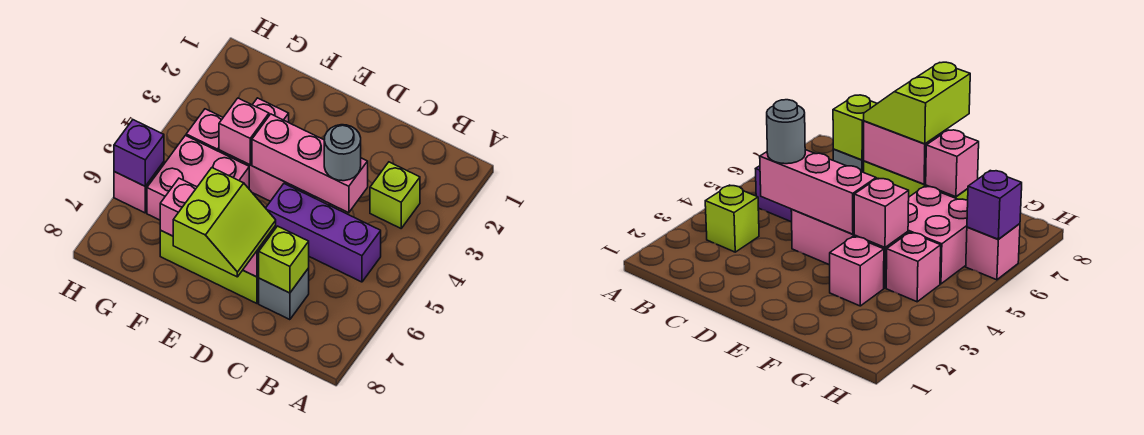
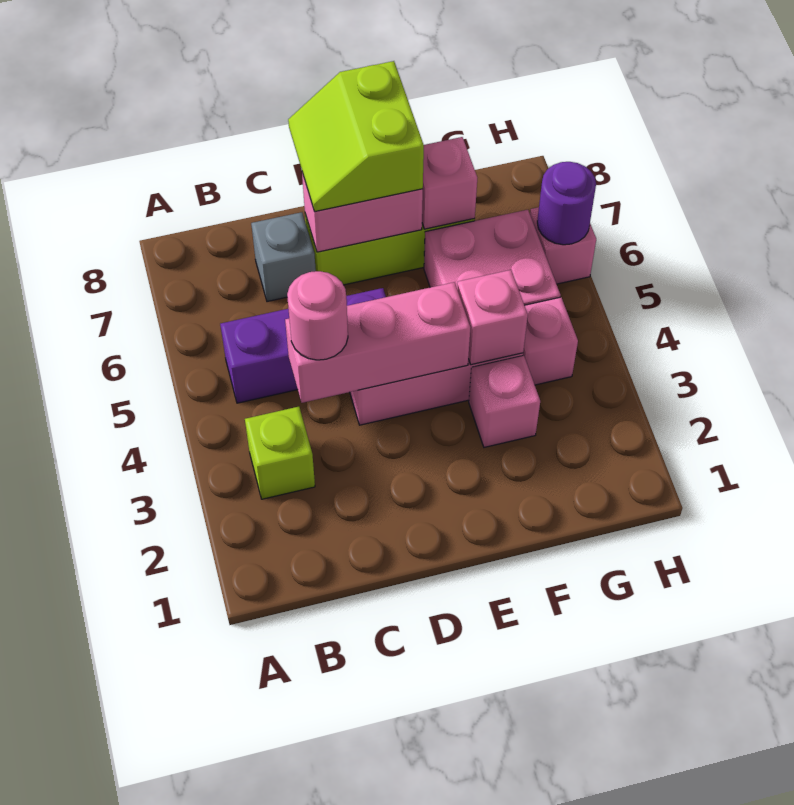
grey round brick C4 level 3 -> pink round brick C4 level 3
lime brick C7 level 2 -> none
purple brick H6 level 2 -> purple round brick H6 level 2

